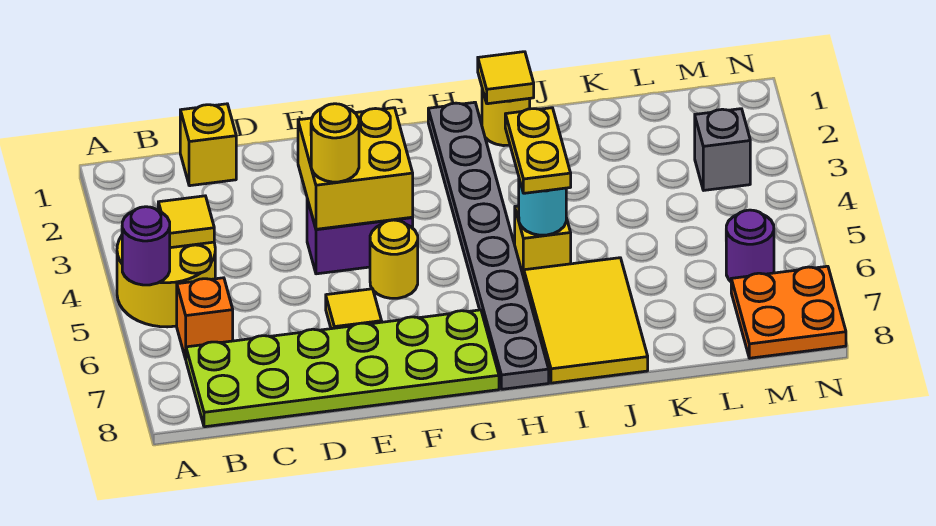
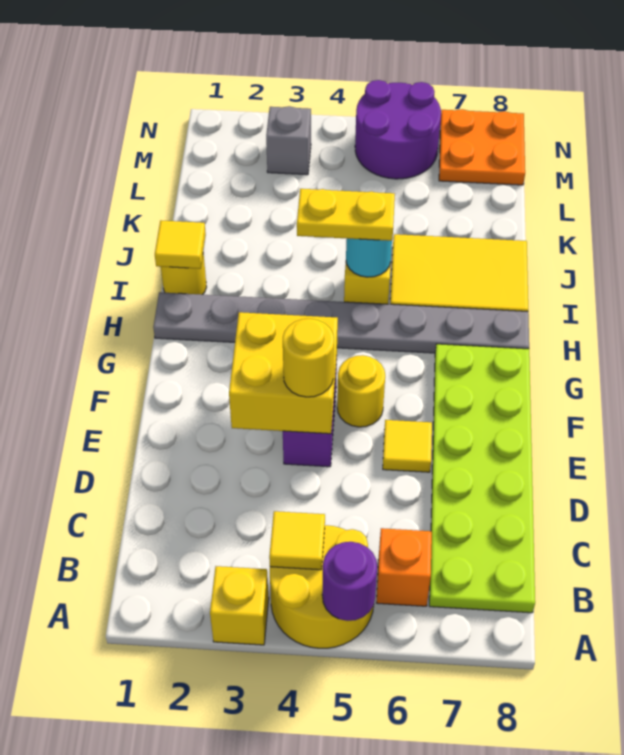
yellow brick C1 level 1 -> yellow brick A3 level 1
purple round brick M6 level 1 -> purple round brick M5:N6 level 1

